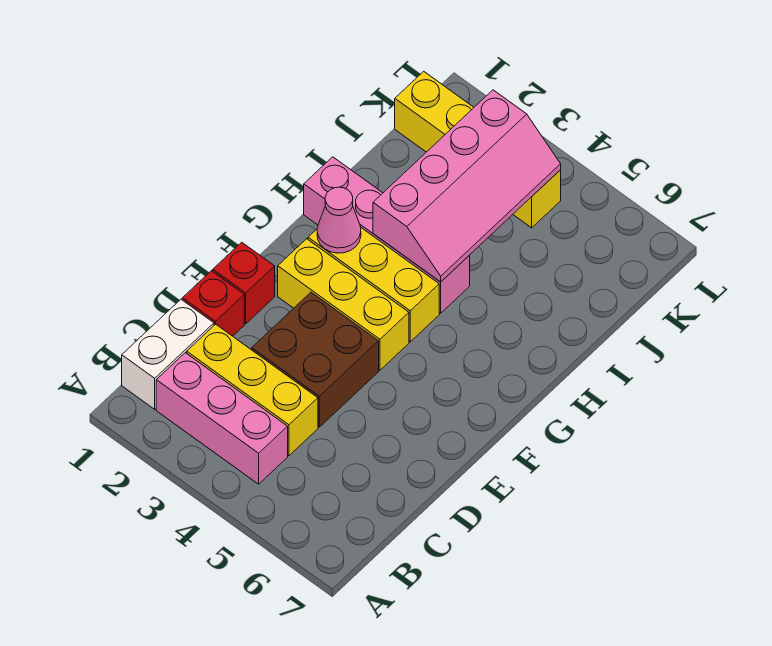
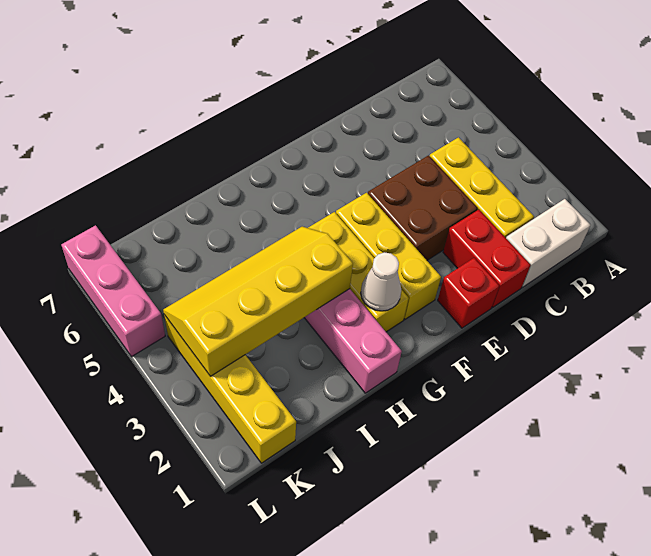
pink brick B2:B4 level 1 -> pink brick L5:L7 level 1
red brick D1 level 1 -> red brick D1:D2 level 1
pink cone G2 level 2 -> white cone G2 level 2
pink slope H3:K4 level 2 top 3 -> yellow slope H3:K4 level 2 top 3

